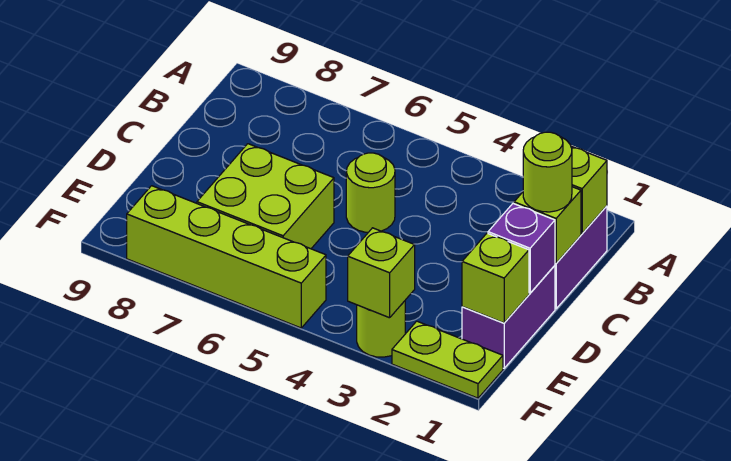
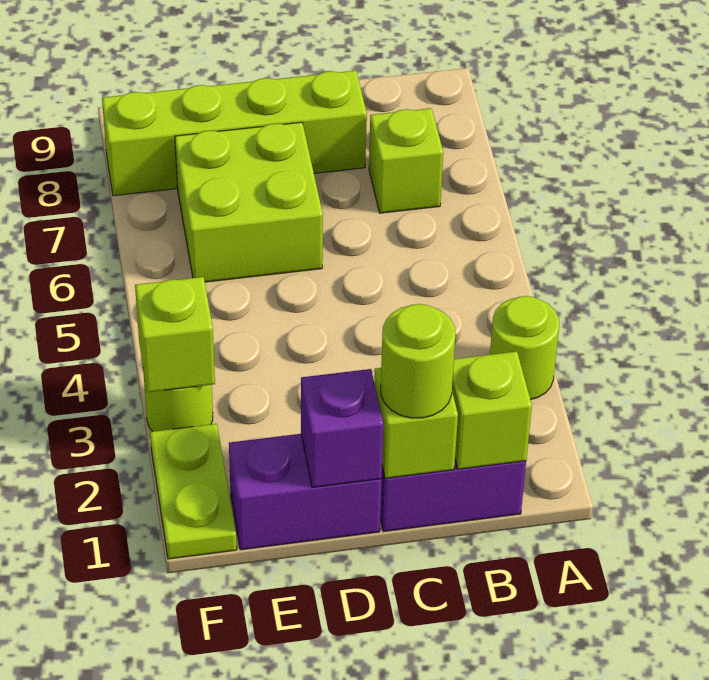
lime round brick C5 level 1 -> lime round brick A3 level 1
lime brick E1 level 2 -> lime brick B7 level 1
lime brick F5:F8 level 1 -> lime brick C8:F8 level 1

